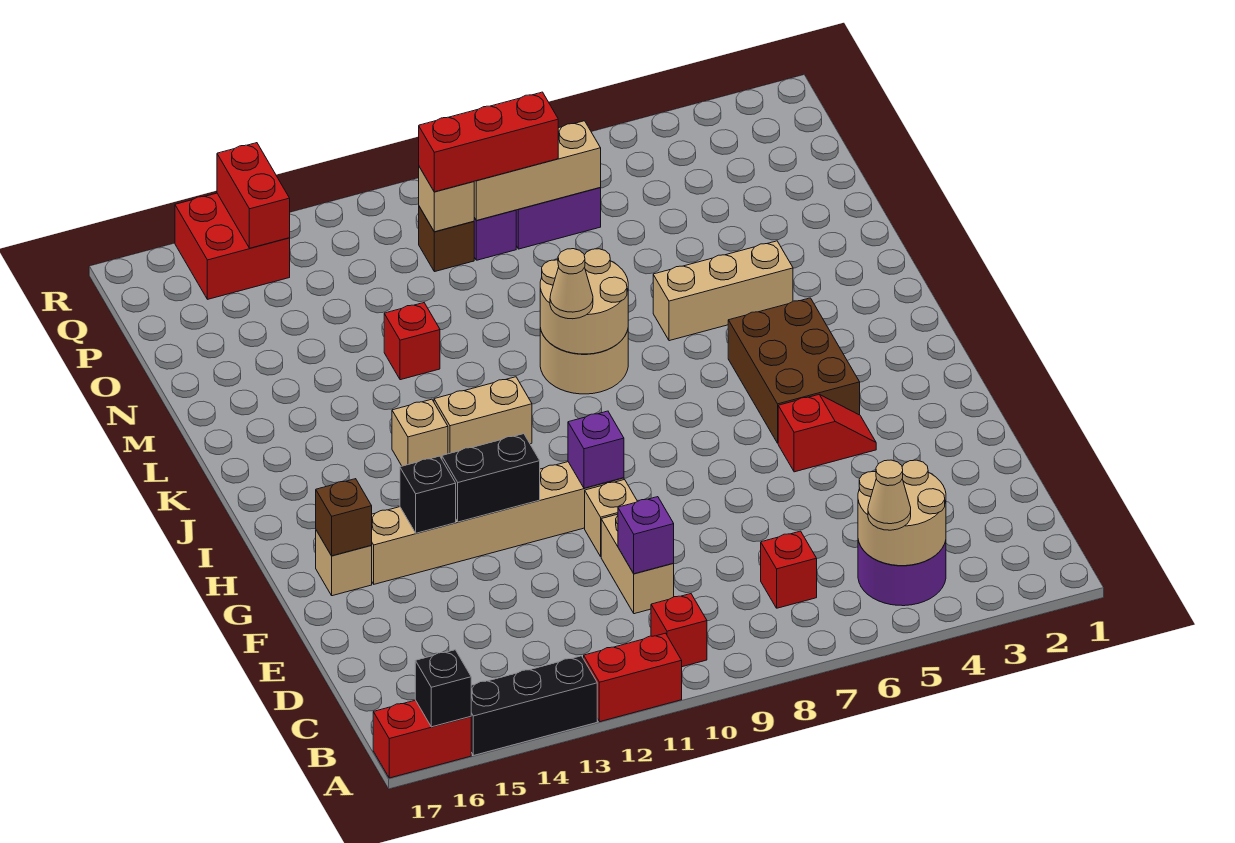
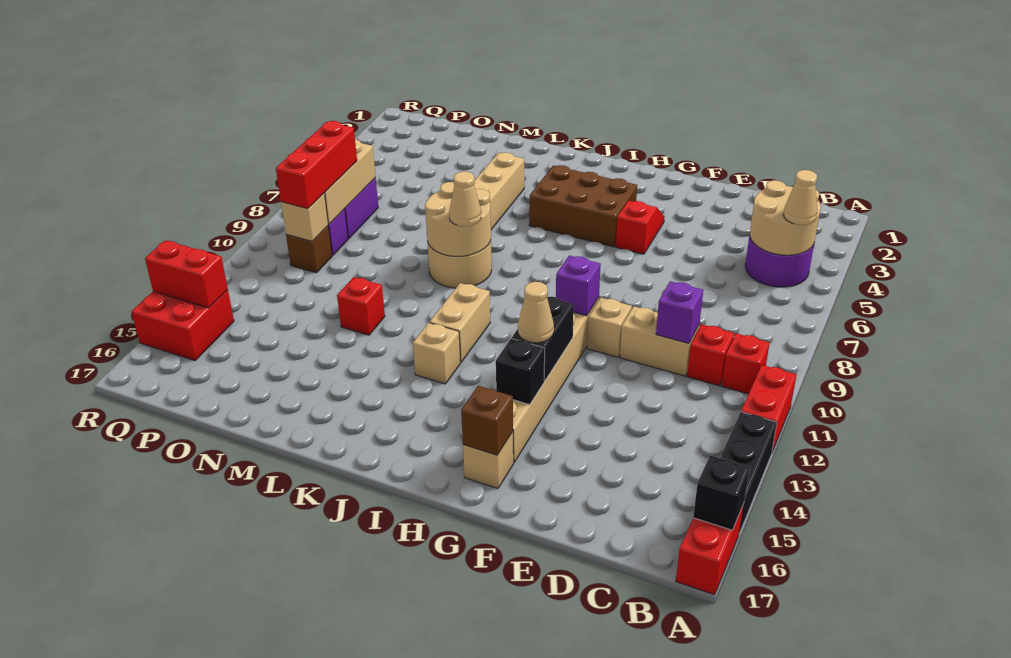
red brick C7 level 1 -> red brick C10 level 1
none -> tan cone G13 level 3

